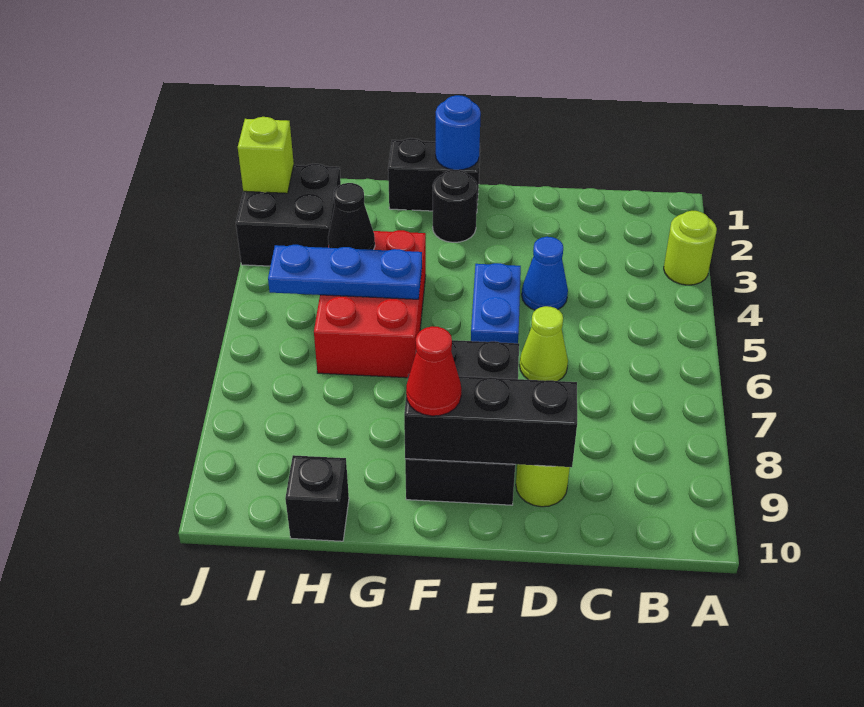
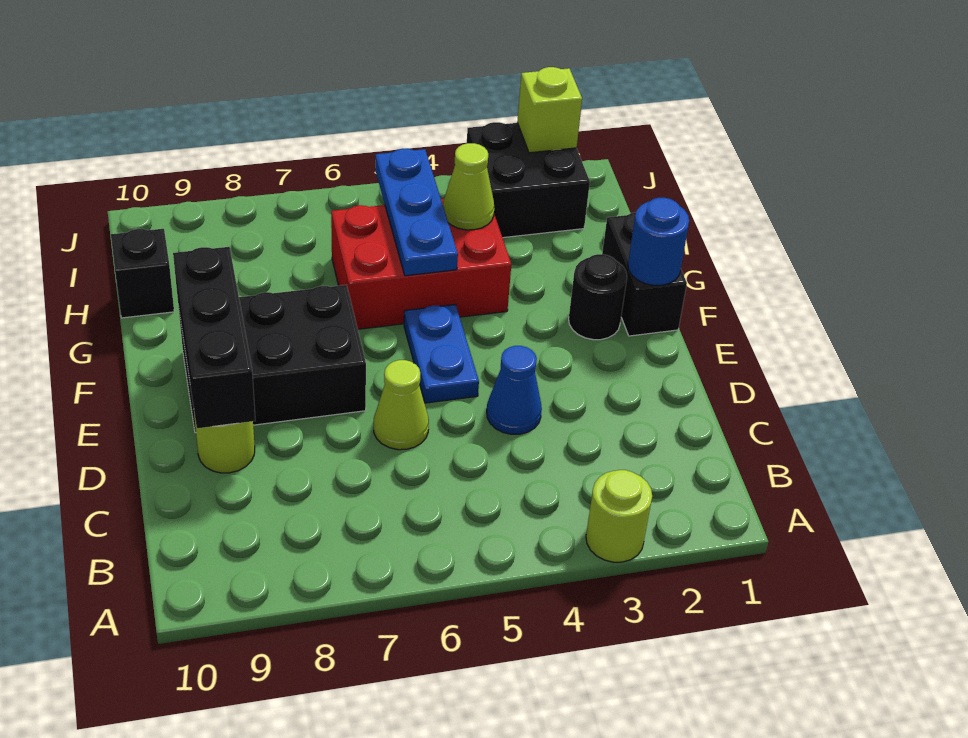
blue plate E4:E5 level 1 -> blue plate E5:F5 level 1
red cone F9 level 3 -> none
black cone H4 level 2 -> lime cone H4 level 2

